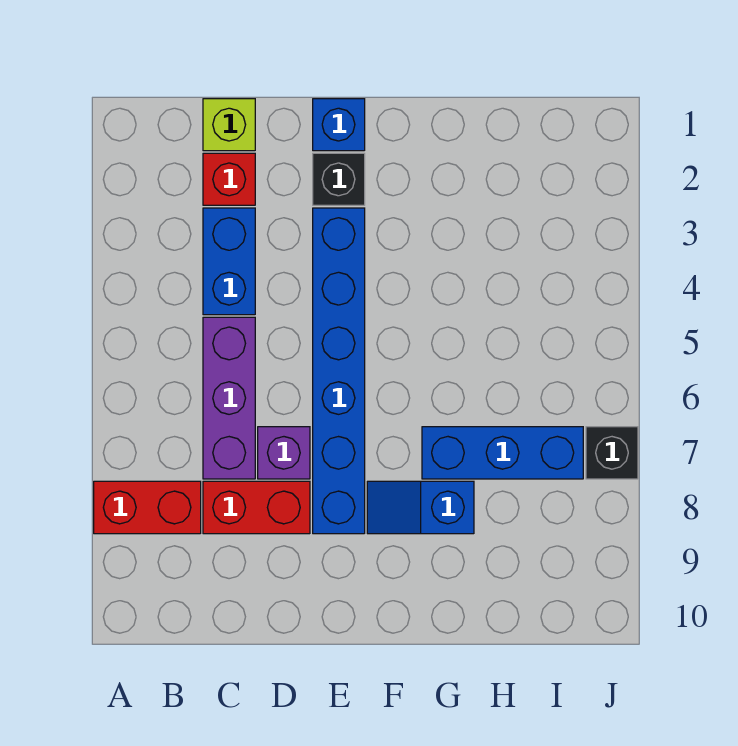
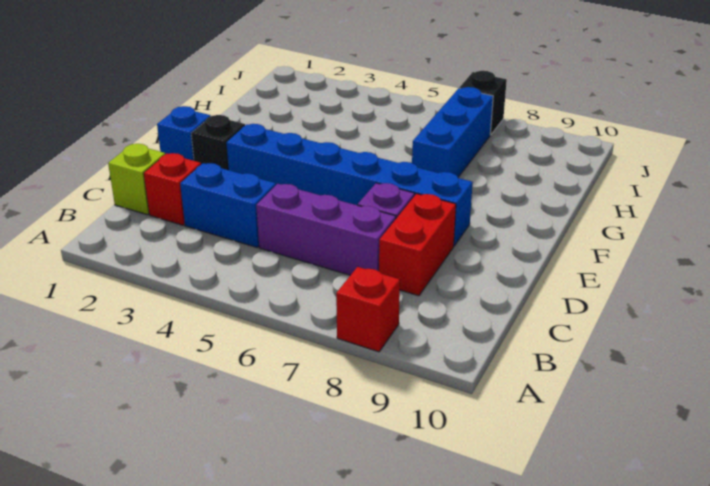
red brick A8:B8 level 1 -> red brick A8 level 1
blue slope F8:G8 level 1 top G -> none

